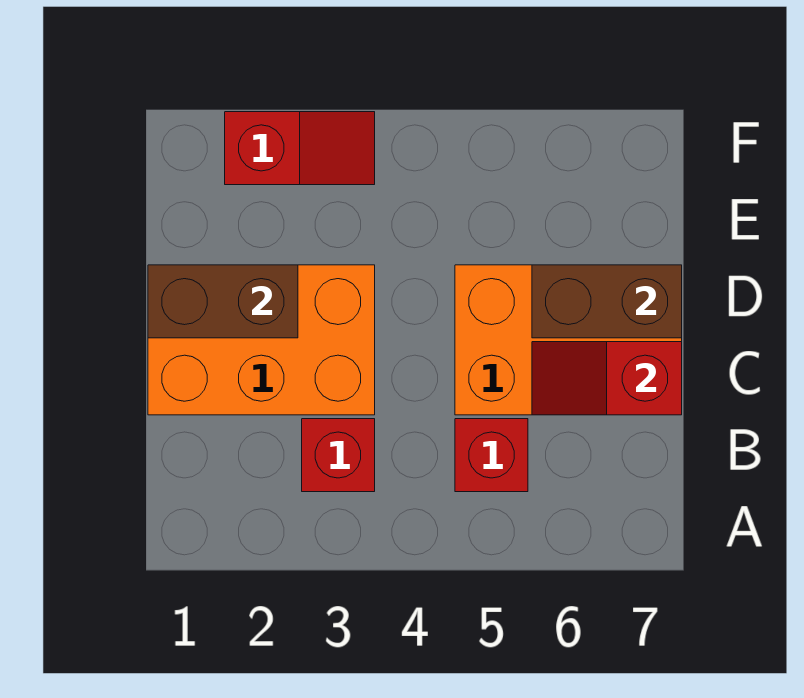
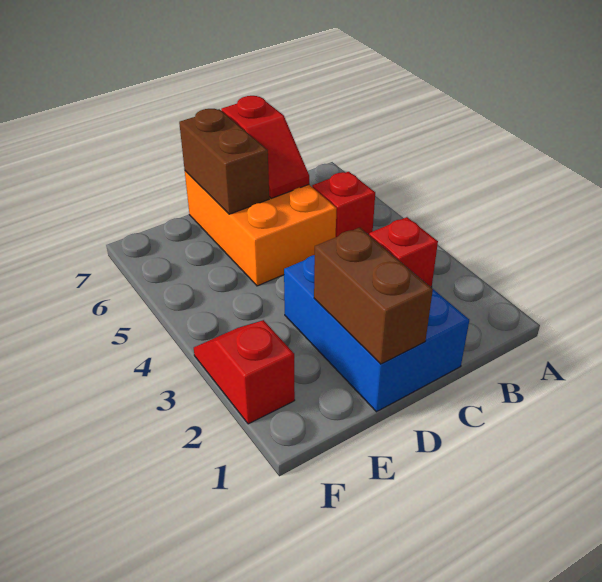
orange brick C1:D3 level 1 -> blue brick C1:D3 level 1

